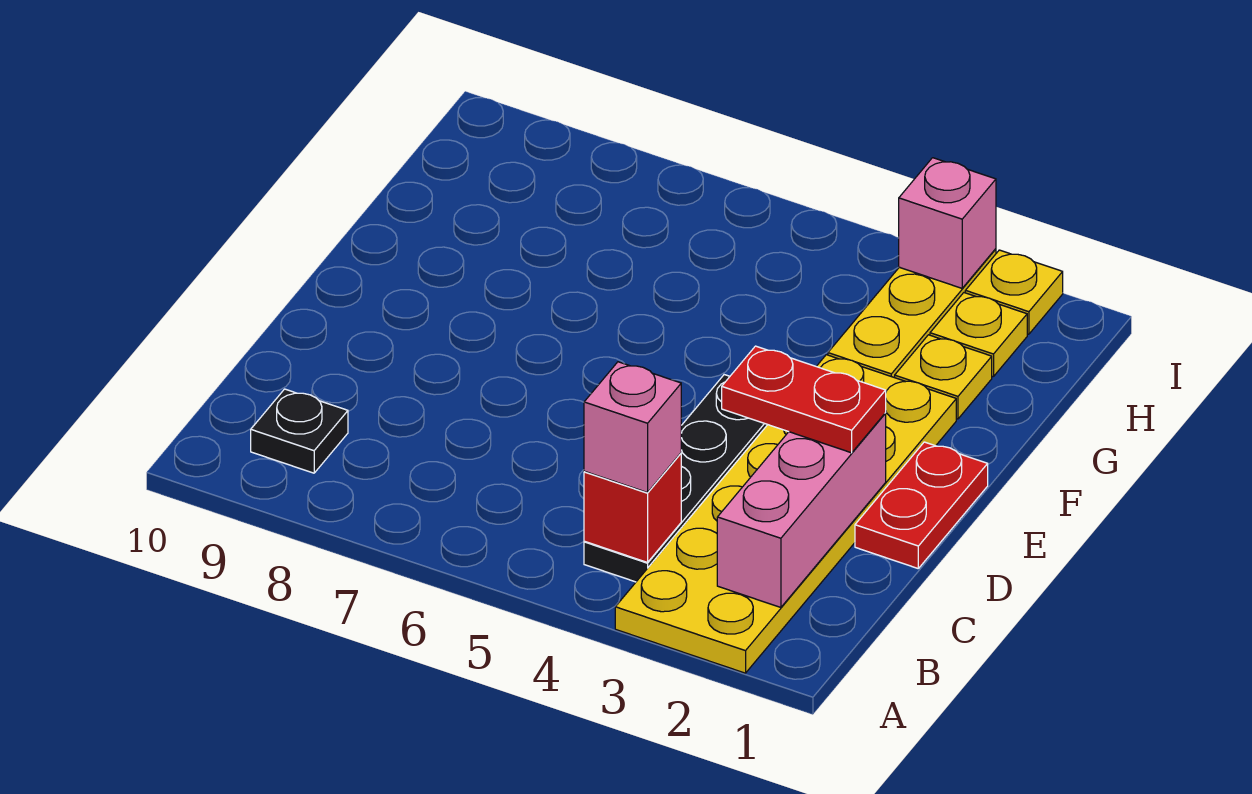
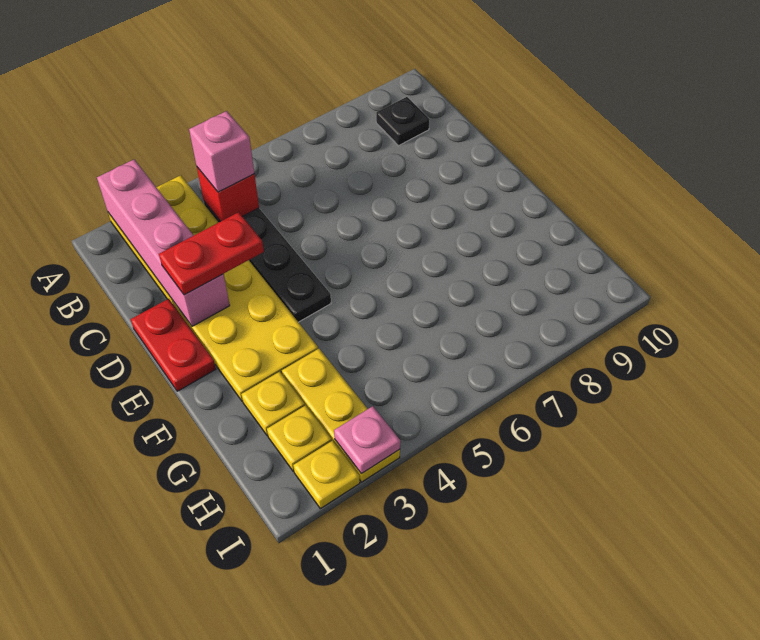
pink brick B2:D2 level 2 -> pink brick A2:D2 level 2
pink brick I3 level 2 -> pink plate I3 level 2

